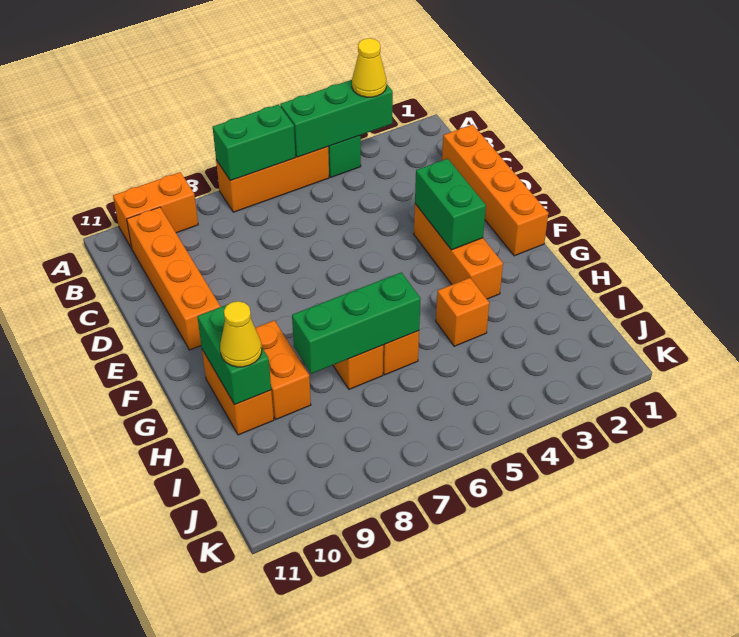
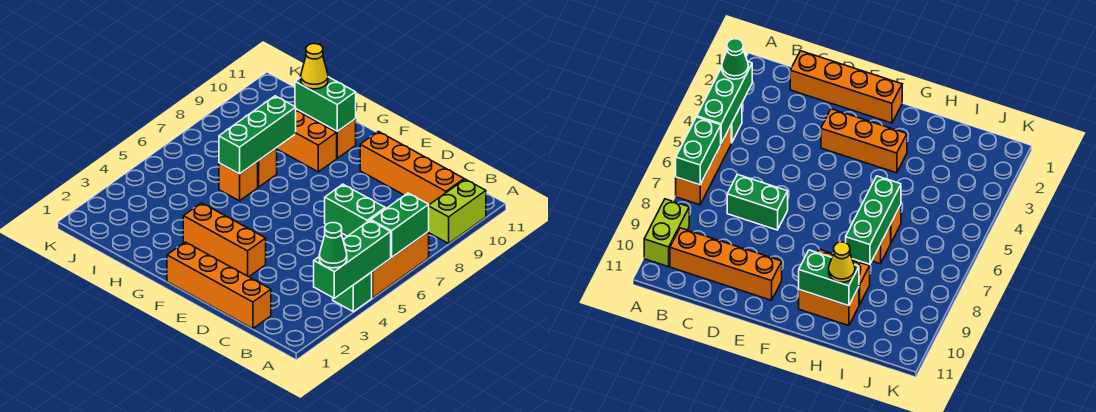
yellow cone A3 level 3 -> green cone A3 level 3
orange brick A9:A10 level 1 -> lime brick A9:A10 level 1
green brick E3:F3 level 2 -> green brick C7:D7 level 1
orange brick H4 level 1 -> none

